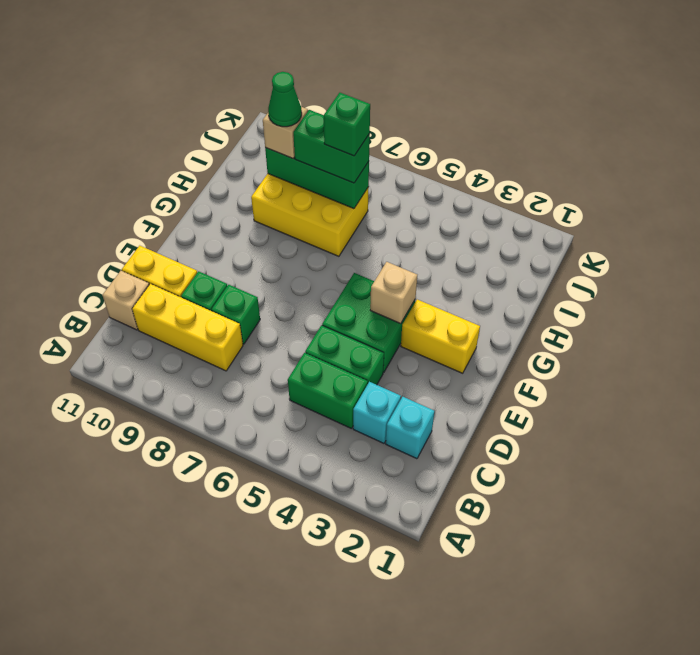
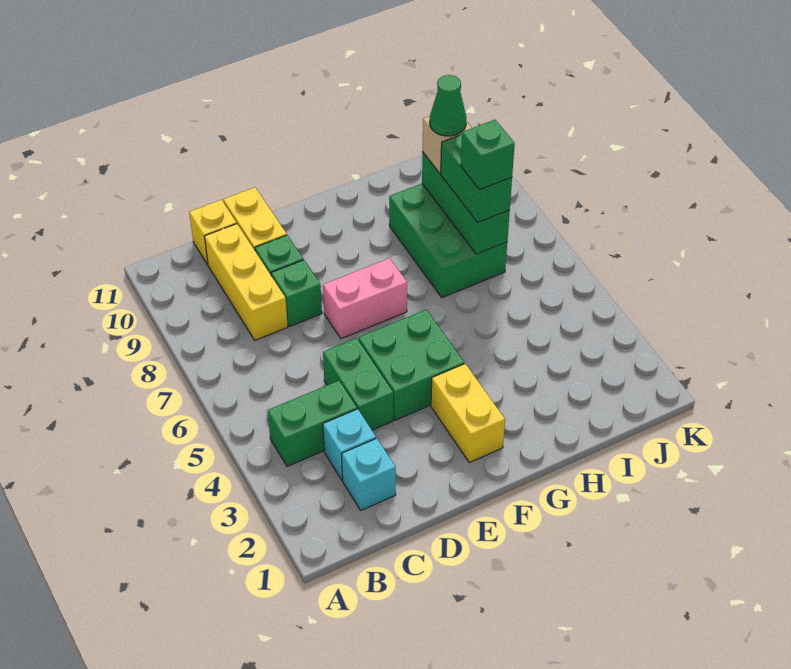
green brick C4:C5 level 1 -> green brick B4:C4 level 1
tan brick C11 level 1 -> yellow brick C11 level 1
none -> pink brick E7:F7 level 1
tan brick F4 level 2 -> none
yellow brick H7:I9 level 1 -> green brick H7:I9 level 1

